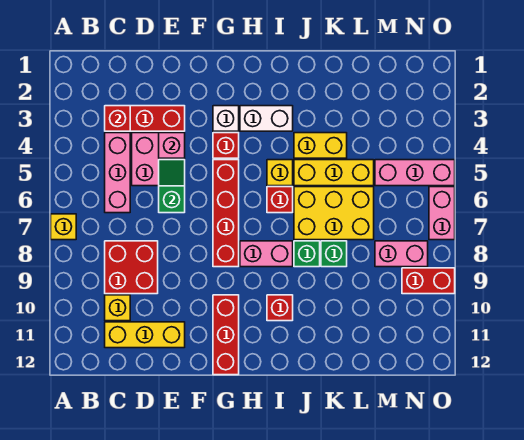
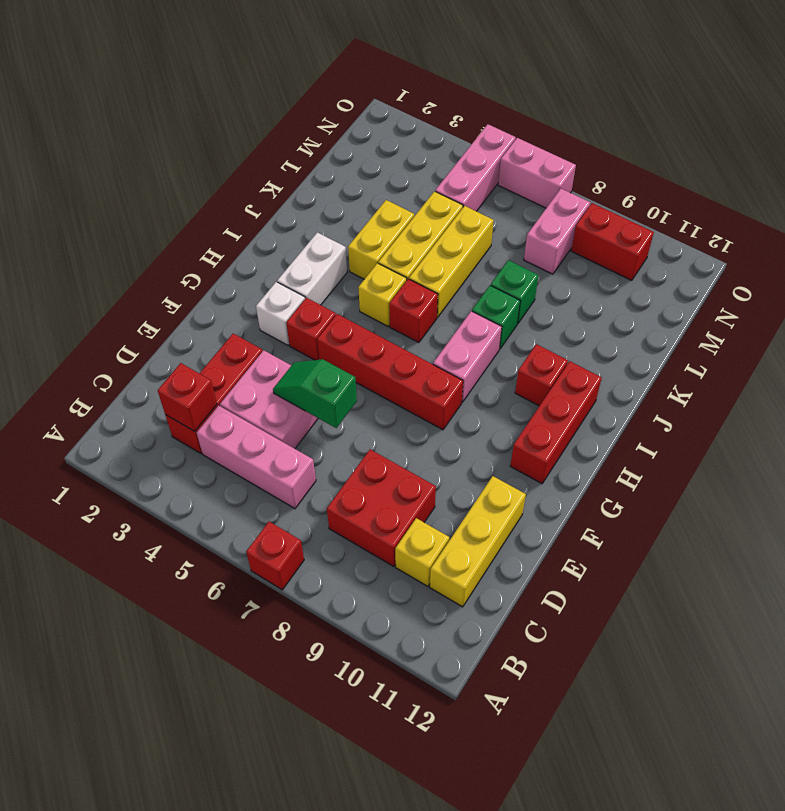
yellow brick A7 level 1 -> red brick A7 level 1
pink brick E4 level 2 -> none
red brick G10:G12 level 1 -> red brick G11:I11 level 1
yellow brick J6:L7 level 1 -> yellow brick J6:L6 level 1
red brick N9:O9 level 1 -> red brick N9:N10 level 1

